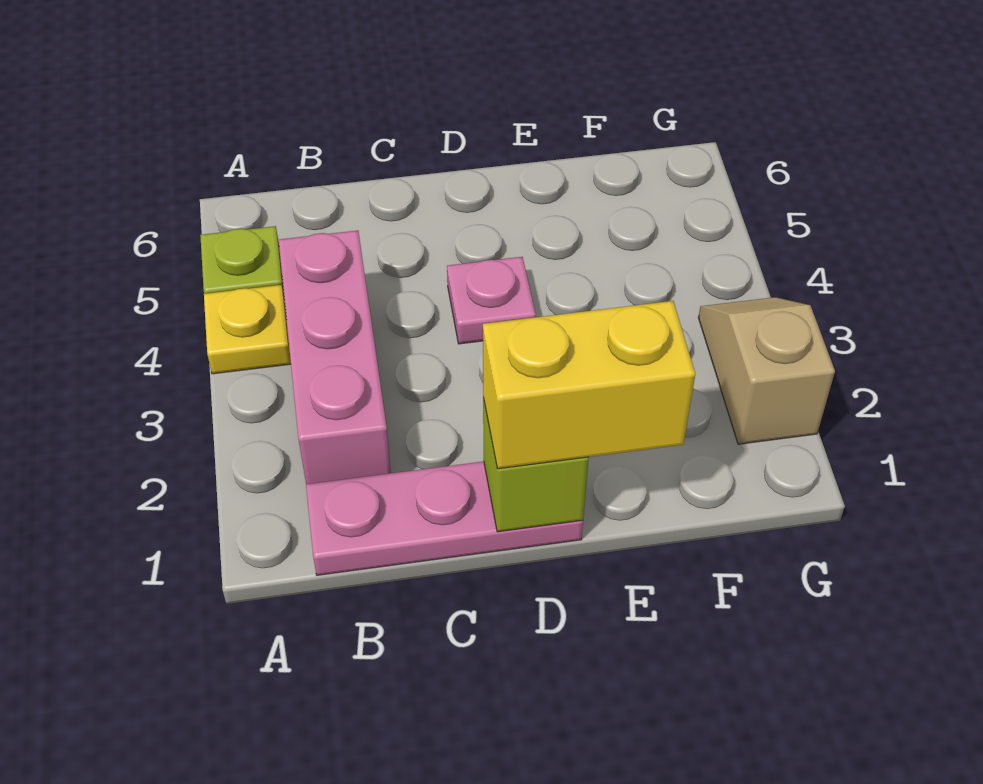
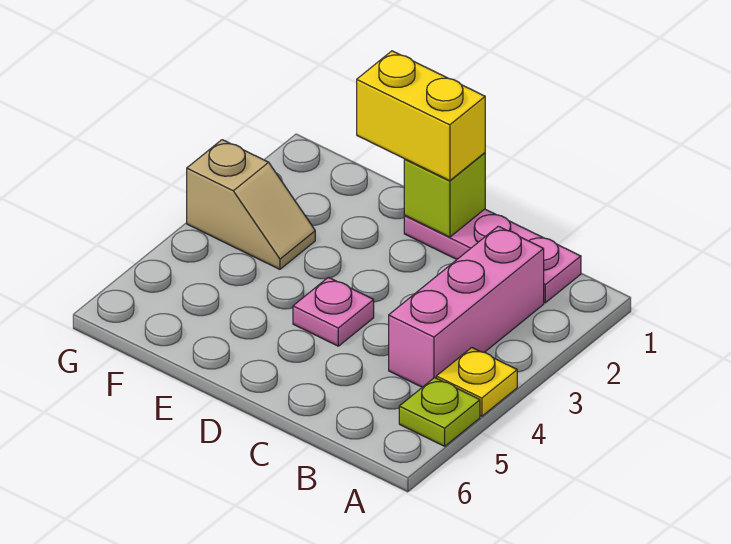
tan slope G2:G3 level 1 top 2 -> tan slope F3:G3 level 1 top G

